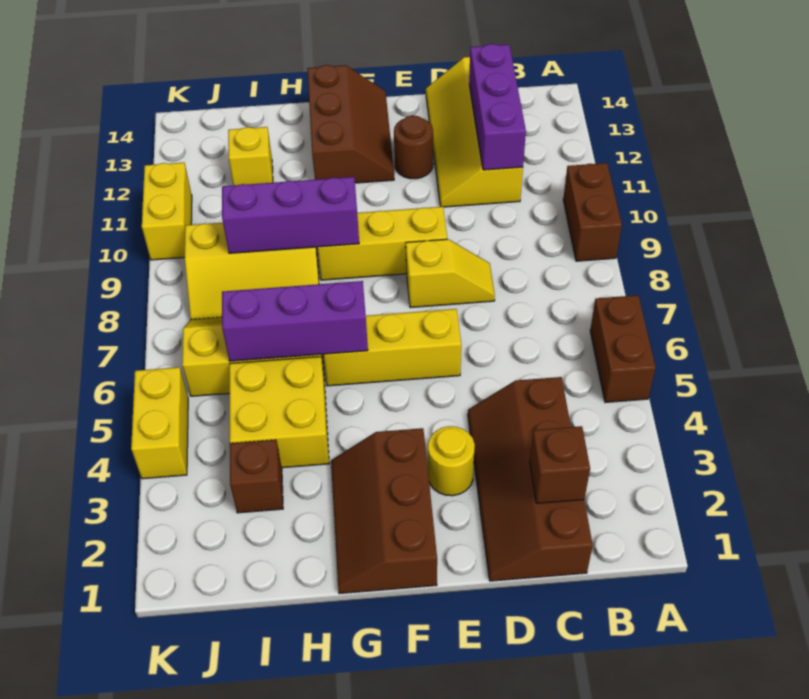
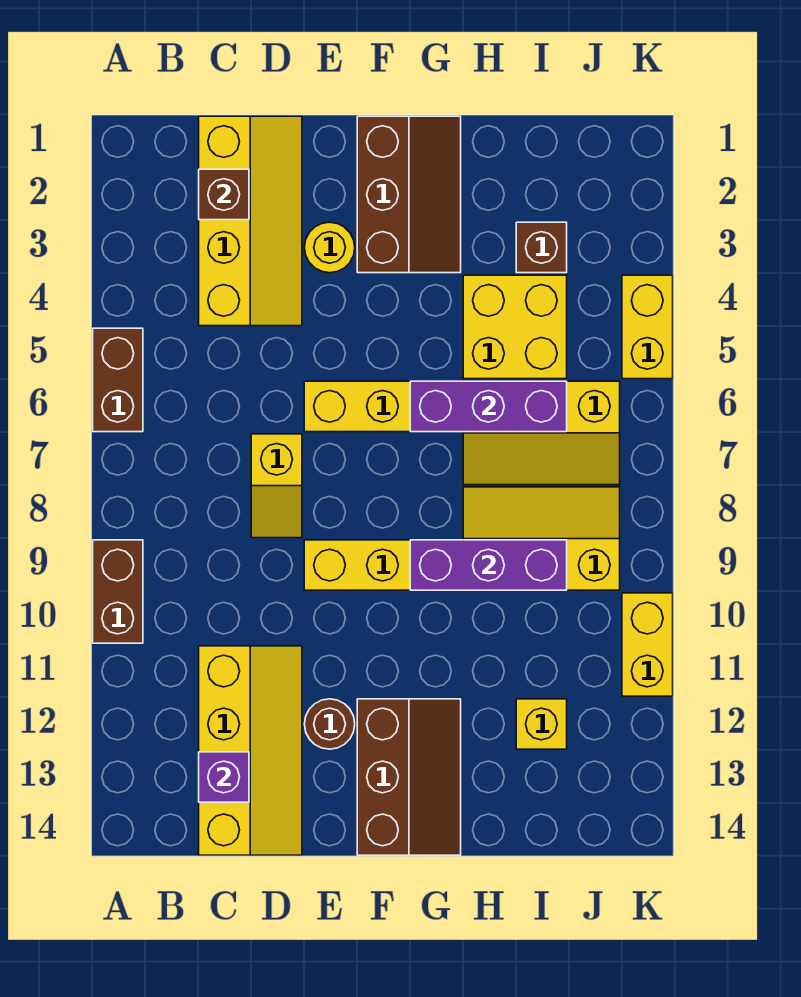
brown slope C1:D4 level 1 top C -> yellow slope C1:D4 level 1 top C
purple brick C11:C13 level 2 -> purple brick C13 level 2
yellow slope D8:E8 level 1 top E -> yellow slope D7:D8 level 1 top 7
brown slope F12:G14 level 1 top G -> brown slope F12:G14 level 1 top F

